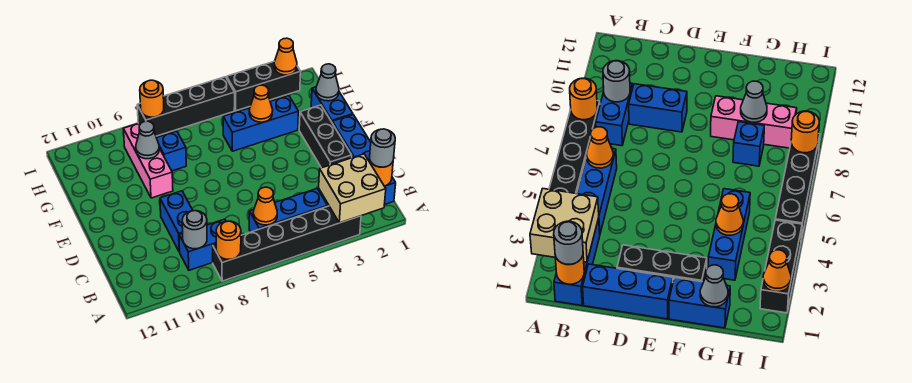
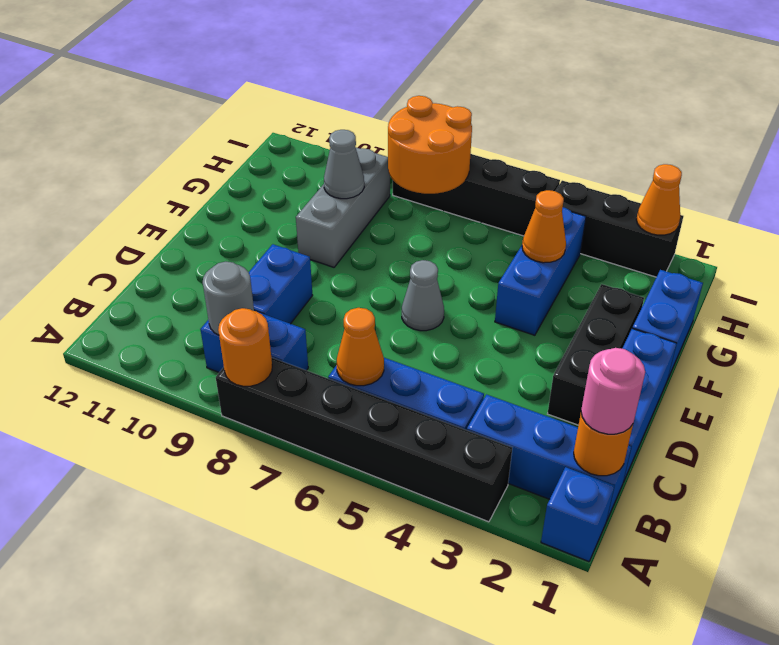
tan brick A2:B3 level 2 -> none
grey round brick B1 level 3 -> pink round brick B1 level 3
pink brick F9:H9 level 1 -> grey brick F9:H9 level 1
grey cone G1 level 2 -> grey cone E6 level 1
blue brick G3:G5 level 1 -> blue brick F4:H4 level 1
blue brick G8 level 1 -> blue brick A1 level 1
orange round brick I8 level 2 -> orange round brick H7:I8 level 2

